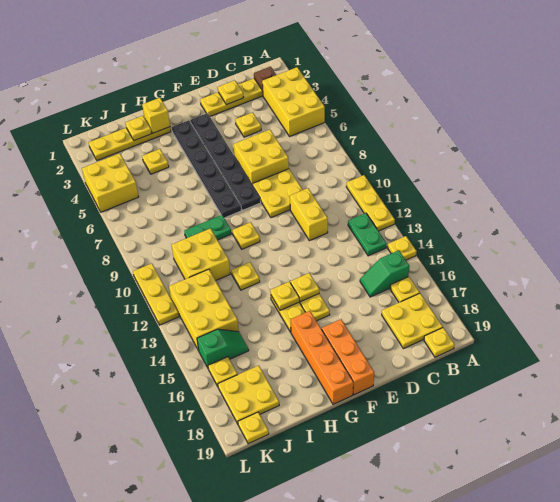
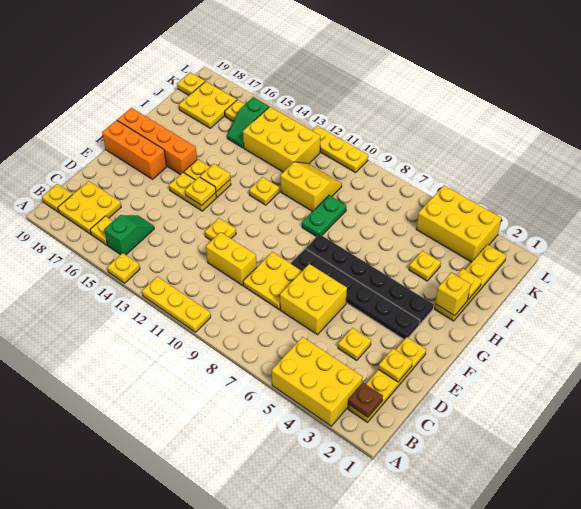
green plate B12:B13 level 1 -> none
yellow plate G10 level 1 -> yellow plate E12 level 1
yellow brick I10:J11 level 1 -> yellow slope I10:J11 level 1 top I
yellow brick K4:L5 level 1 -> yellow brick K3:L5 level 1

